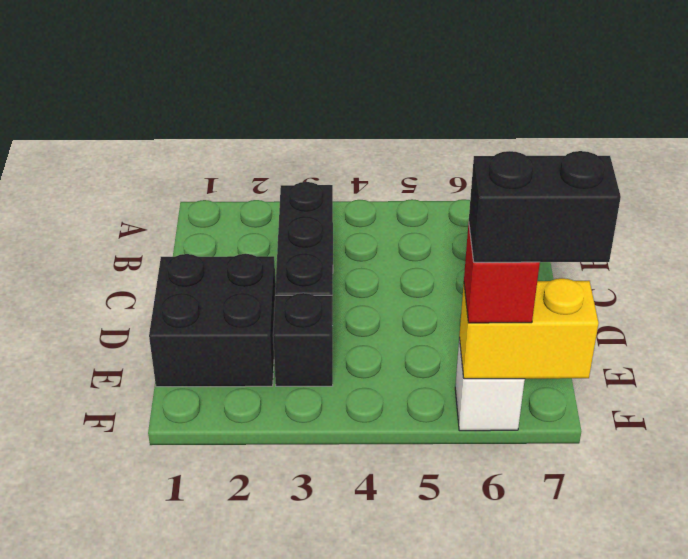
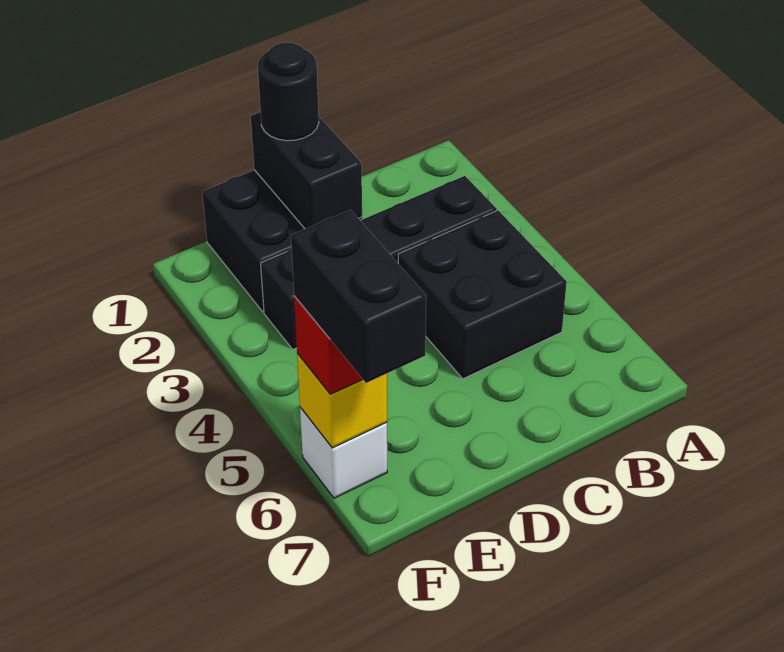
none -> black brick B4:C5 level 1
none -> black brick D1:D2 level 2
none -> black round brick D1 level 3
yellow brick F6:F7 level 2 -> yellow brick F6 level 2

